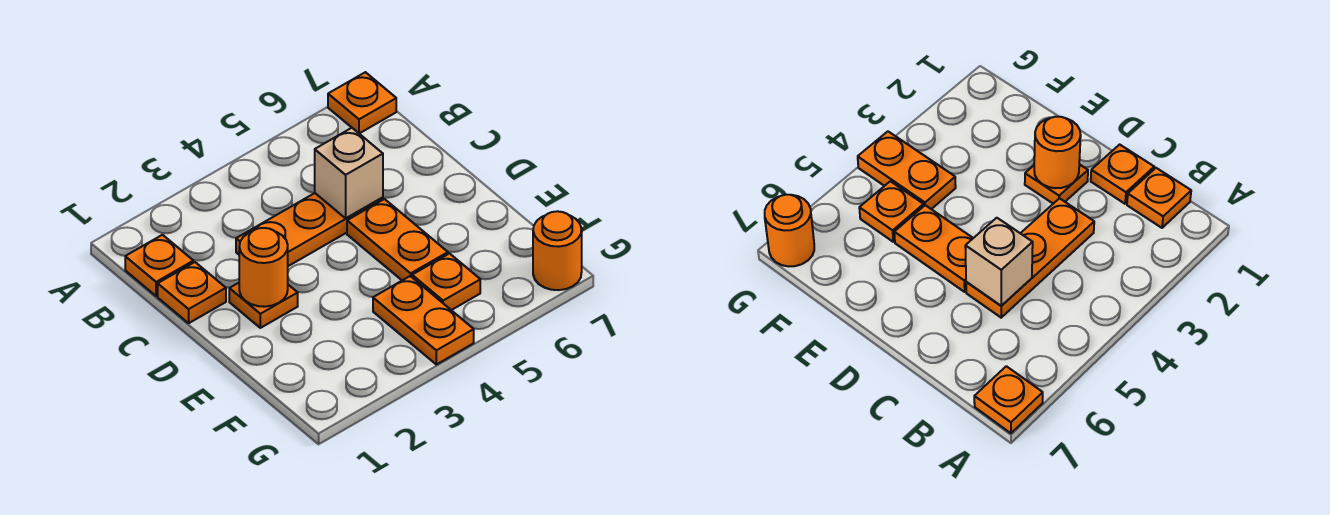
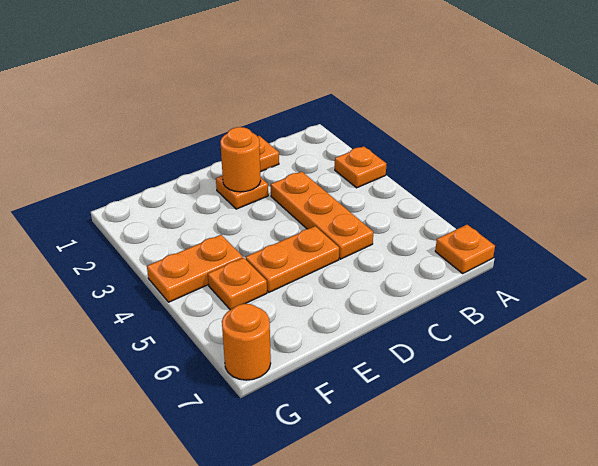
orange plate B1 level 1 -> orange plate A3 level 1
tan brick C5 level 2 -> none

